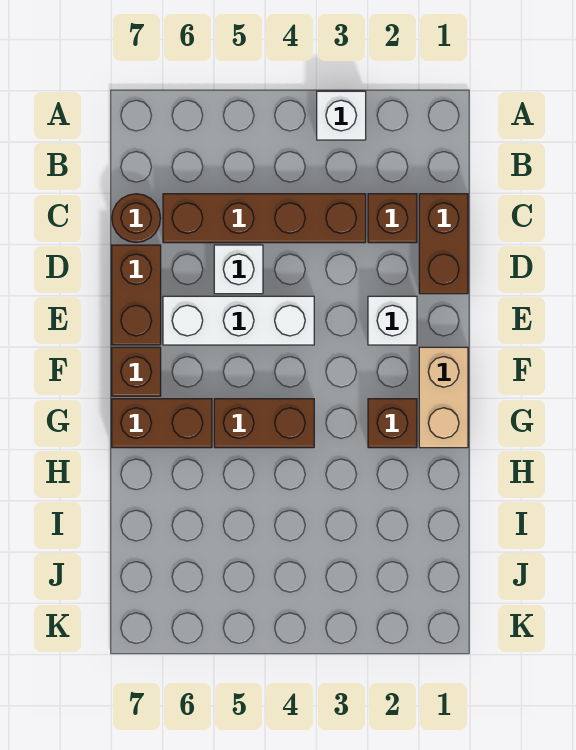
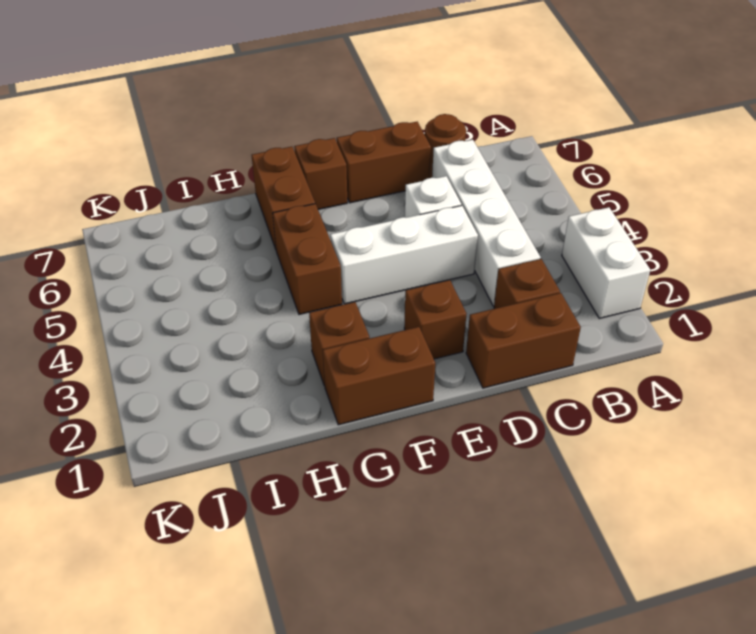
white brick A3 level 1 -> white brick A2:A3 level 1
brown brick C3:C6 level 1 -> white brick C3:C6 level 1
white brick E2 level 1 -> brown brick E2 level 1
white brick E4:E6 level 1 -> white brick D4:F4 level 1
tan brick F1:G1 level 1 -> brown brick F1:G1 level 1

